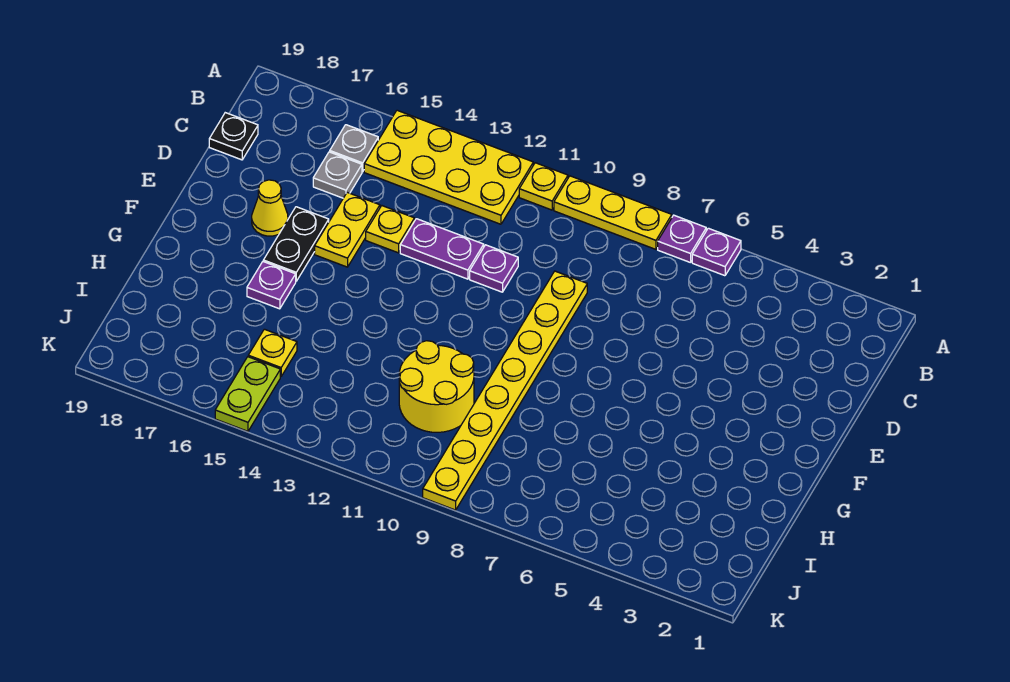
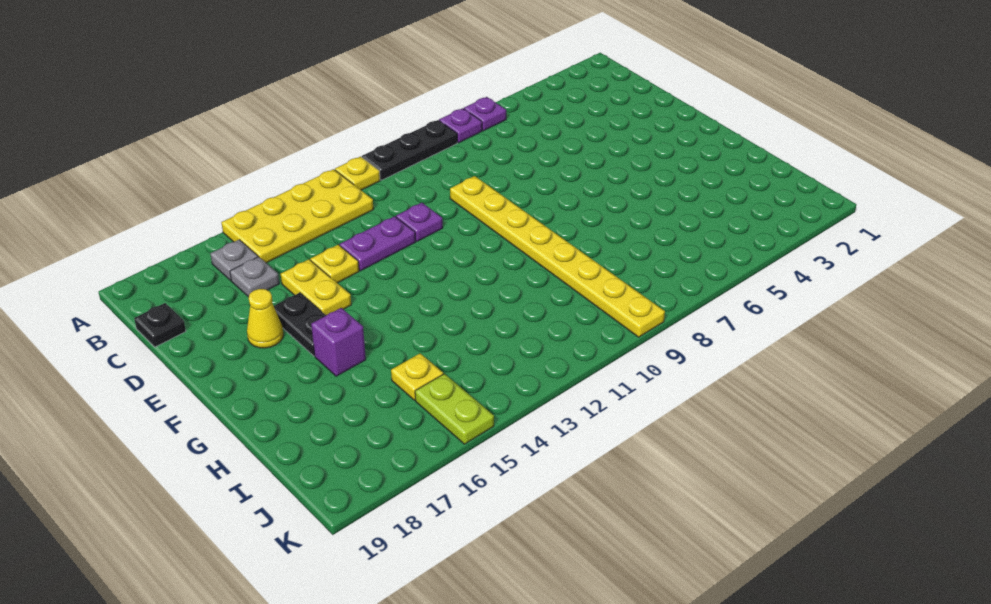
yellow plate A8:A10 level 1 -> black plate A8:A10 level 1
purple plate G16 level 1 -> purple brick G16 level 1
yellow round brick H10:I11 level 1 -> none

